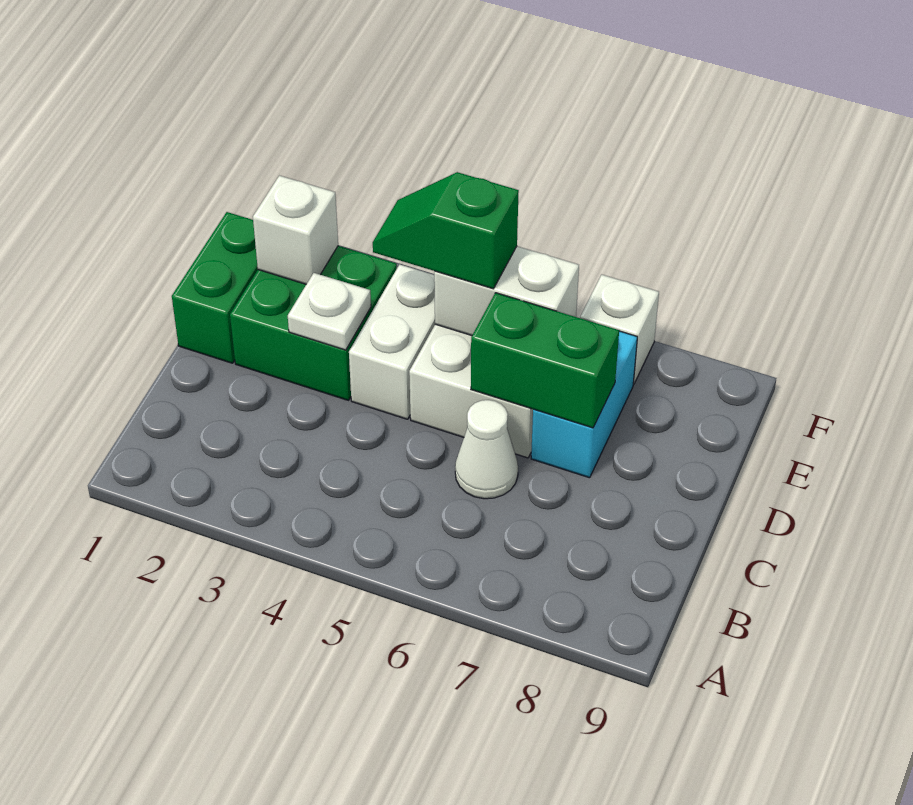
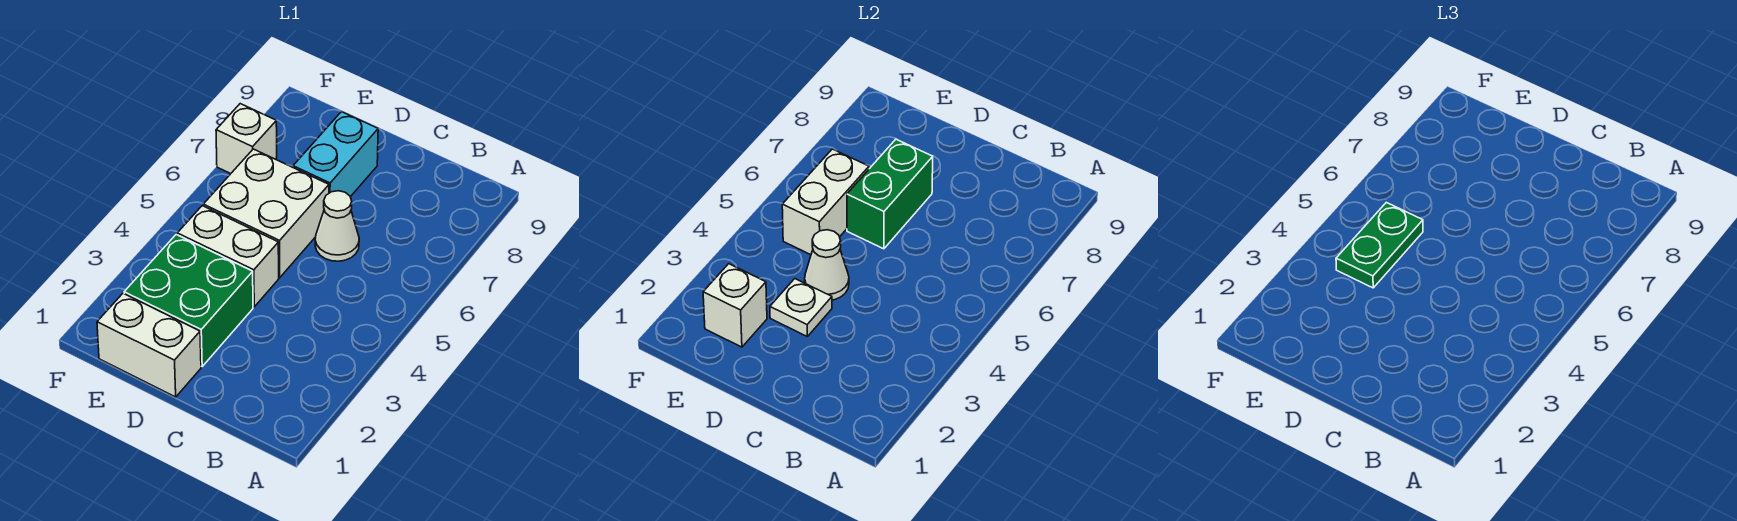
green brick D1:E1 level 1 -> white brick D1:E1 level 1
none -> white cone D4 level 2
cyan brick D7:E7 level 1 -> cyan brick D7:D8 level 1
green slope E4:E5 level 3 top 5 -> green plate E4:E5 level 3

